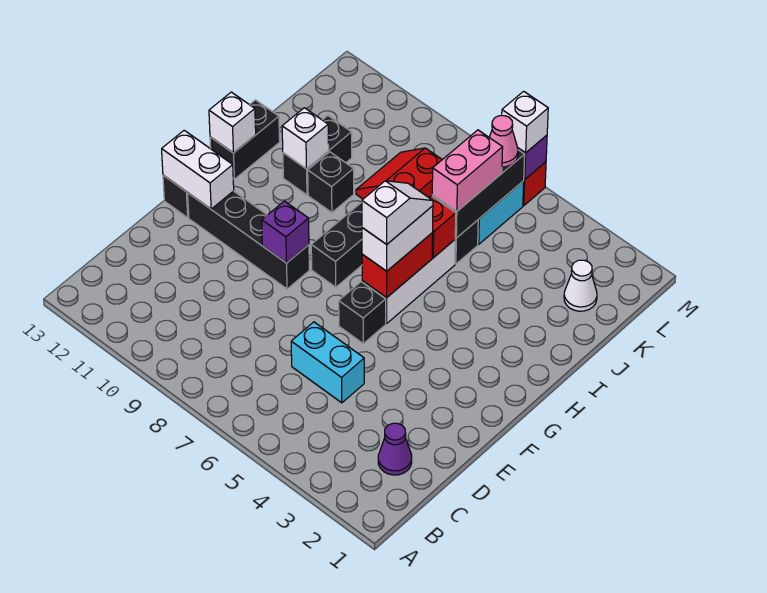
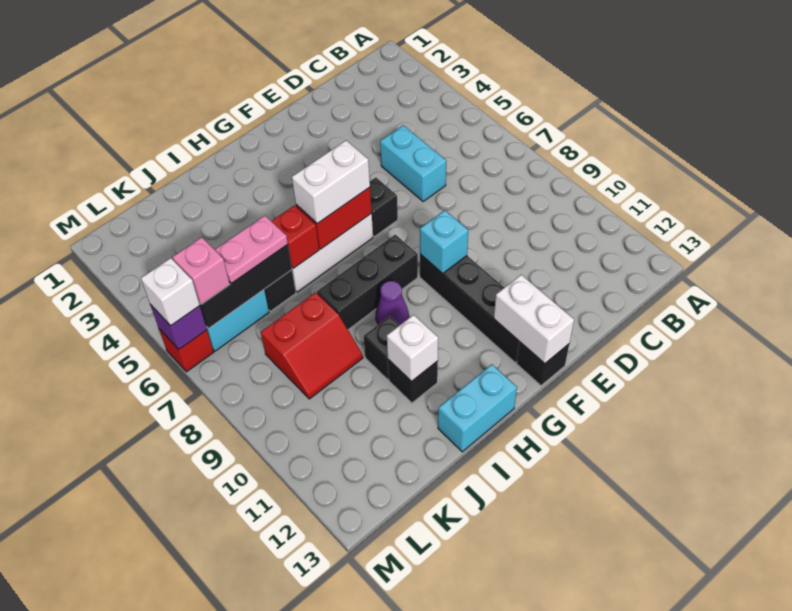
purple cone C2 level 1 -> purple cone H9 level 1
purple brick F9 level 2 -> cyan brick F9 level 2
white slope G6:H6 level 4 top G -> none
black brick H13:I13 level 1 -> cyan brick H13:I13 level 1
white brick H13 level 2 -> none
black brick I11:J11 level 1 -> black brick I11 level 1
pink brick J6:K6 level 3 -> pink plate J6:K6 level 3
white cone K2 level 1 -> none
pink cone L6 level 3 -> pink brick L6 level 3

